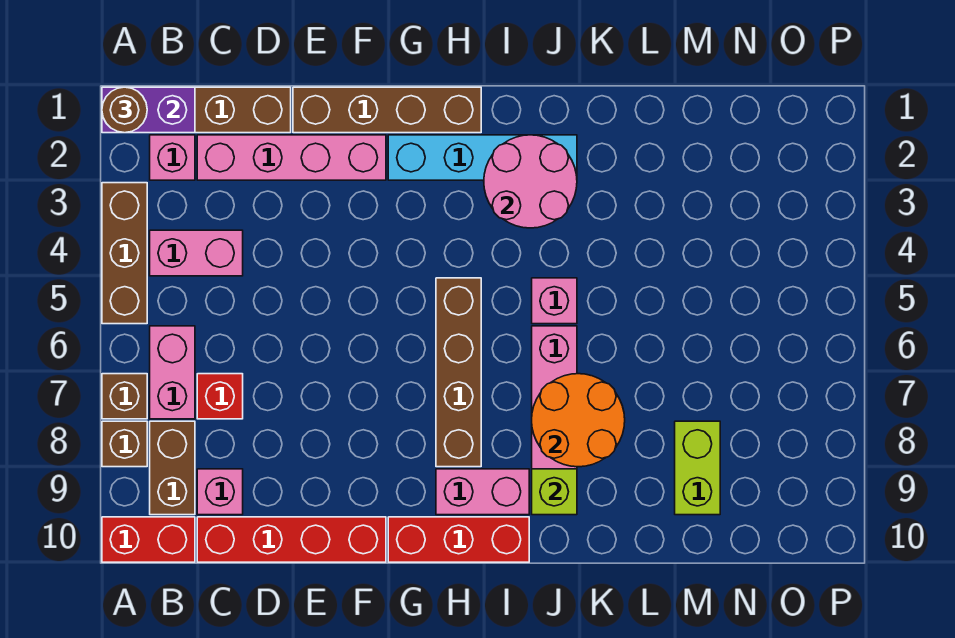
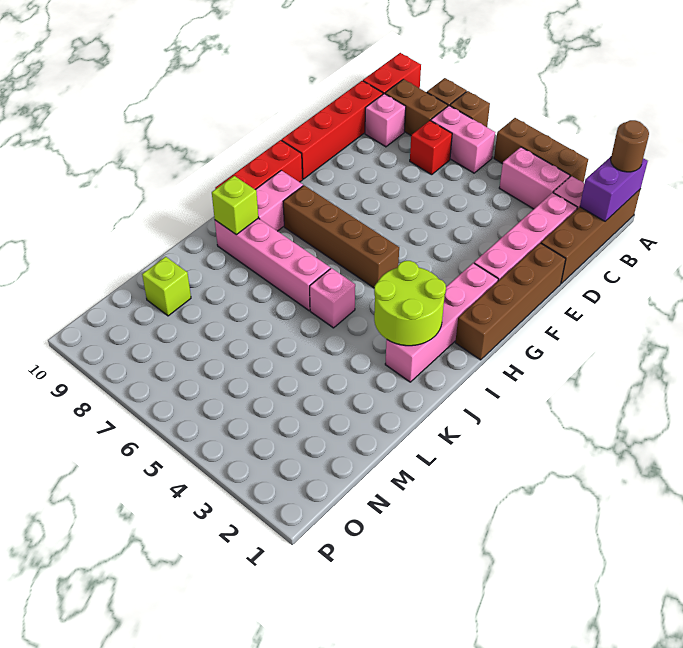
pink brick B4:C4 level 1 -> pink brick B3:B4 level 1
cyan brick G2:J2 level 1 -> pink brick G2:J2 level 1
pink round brick I2:J3 level 2 -> lime round brick I2:J3 level 2
orange round brick J7:K8 level 2 -> none
lime brick M8:M9 level 1 -> lime brick M9 level 1

